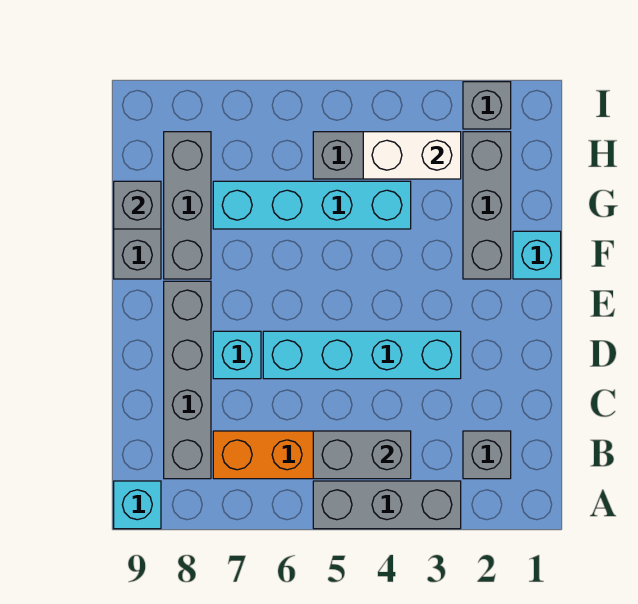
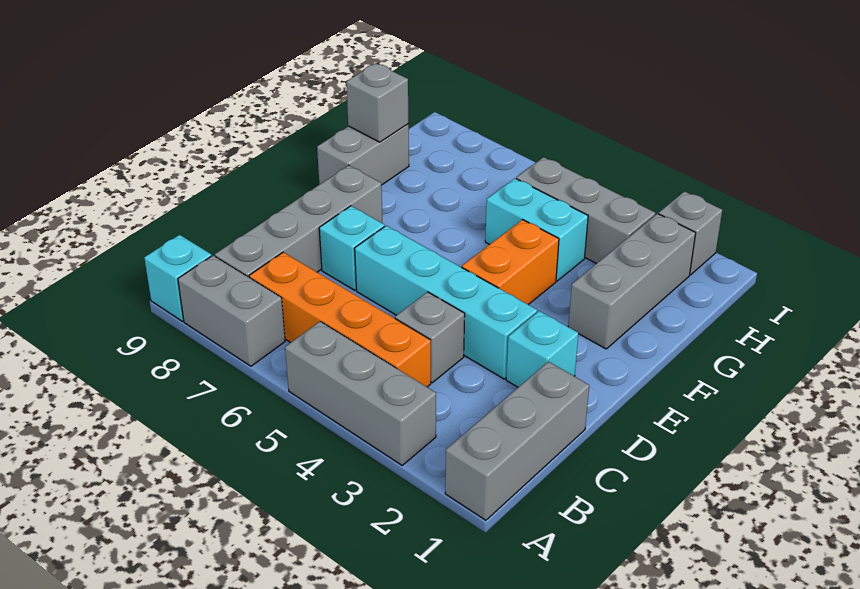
grey brick B2 level 1 -> grey brick C4 level 1
grey brick B4:B5 level 2 -> grey brick A7:A8 level 1
none -> orange brick E4:F4 level 1
cyan brick F1 level 1 -> cyan brick D2 level 1
grey brick F8:H8 level 1 -> grey brick A1:C1 level 1
cyan brick G4:G7 level 1 -> cyan brick G4:G5 level 1
white brick H3:H4 level 2 -> none

